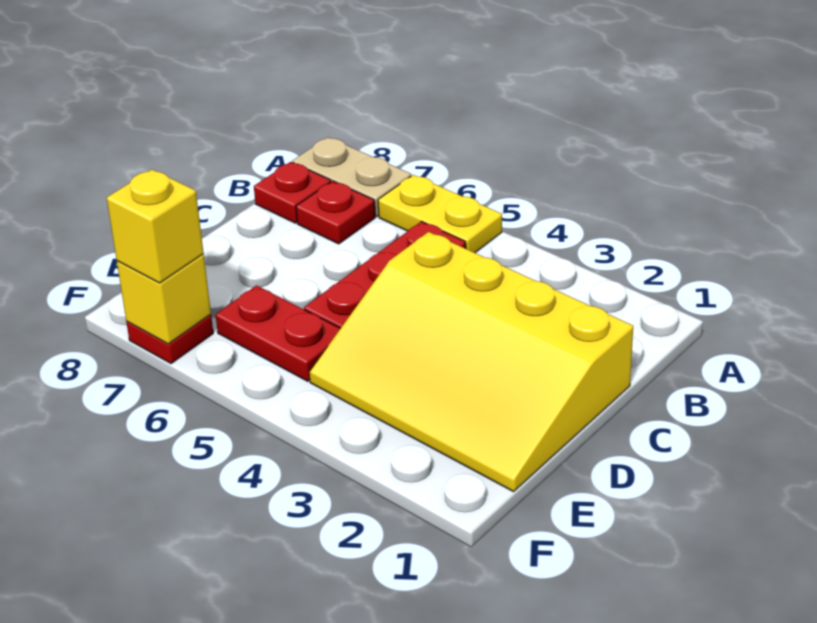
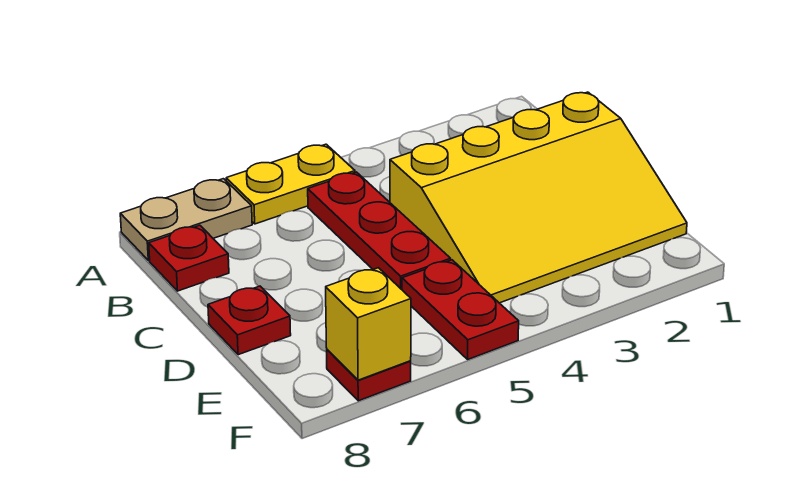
red plate B7 level 1 -> red plate D8 level 1
red plate E5:E6 level 1 -> red plate E5:F5 level 1
yellow brick F7 level 3 -> none

